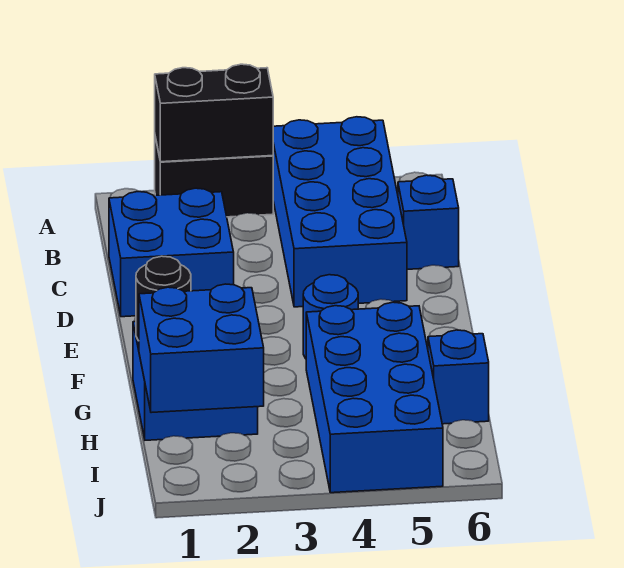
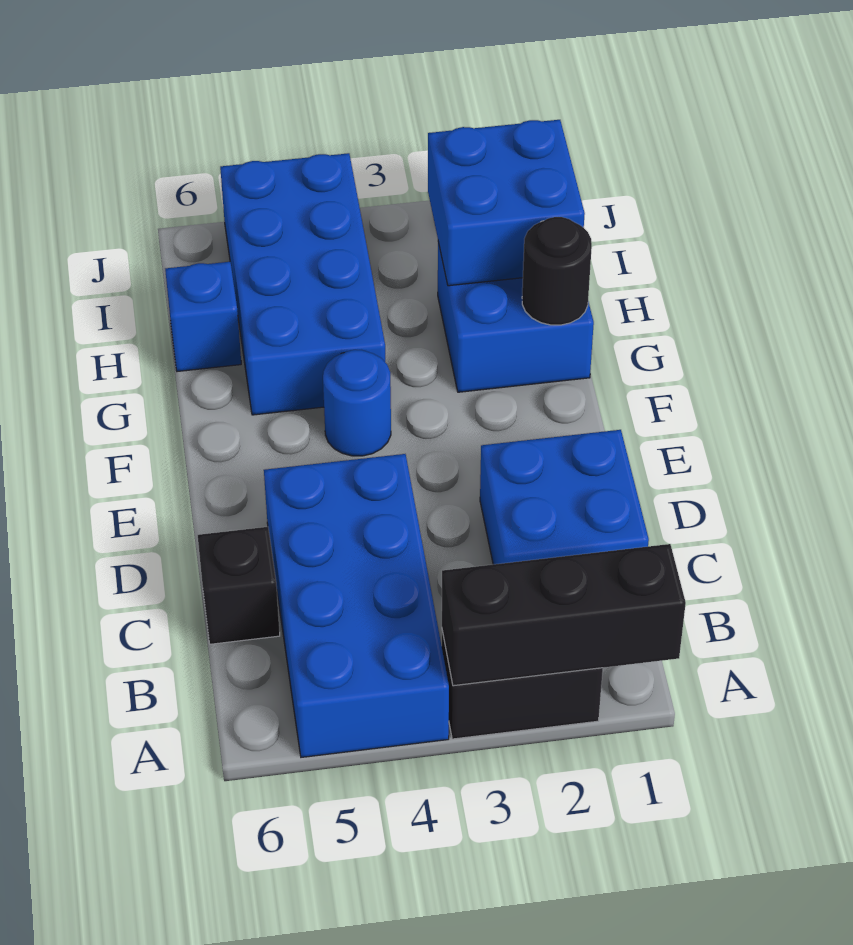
black brick A2:A3 level 2 -> black brick A1:A3 level 2
blue brick C6 level 1 -> black brick C6 level 1

